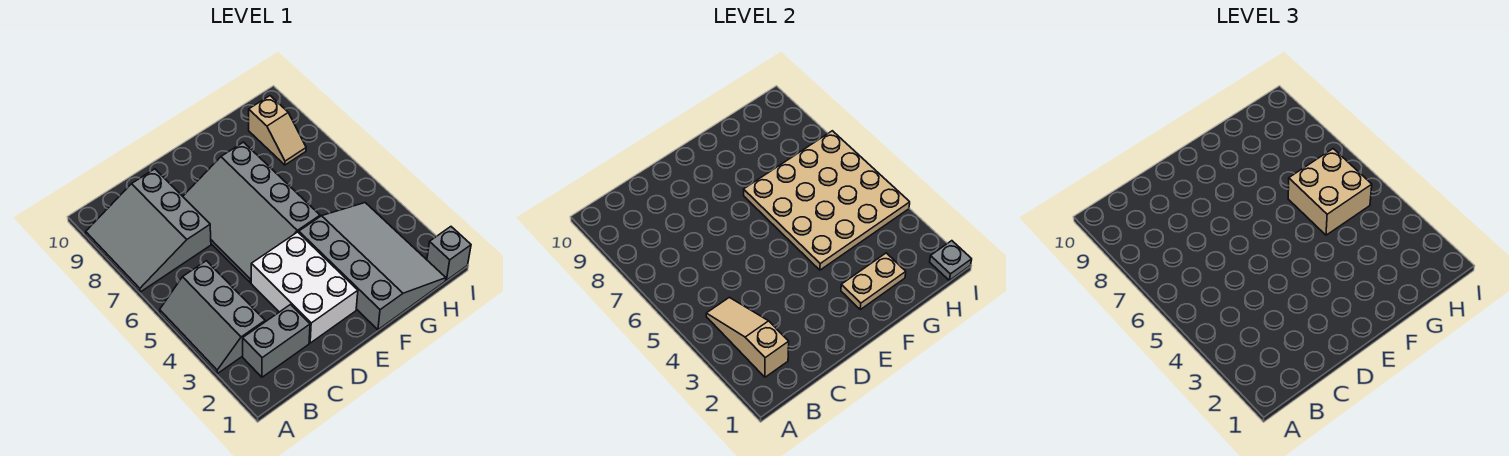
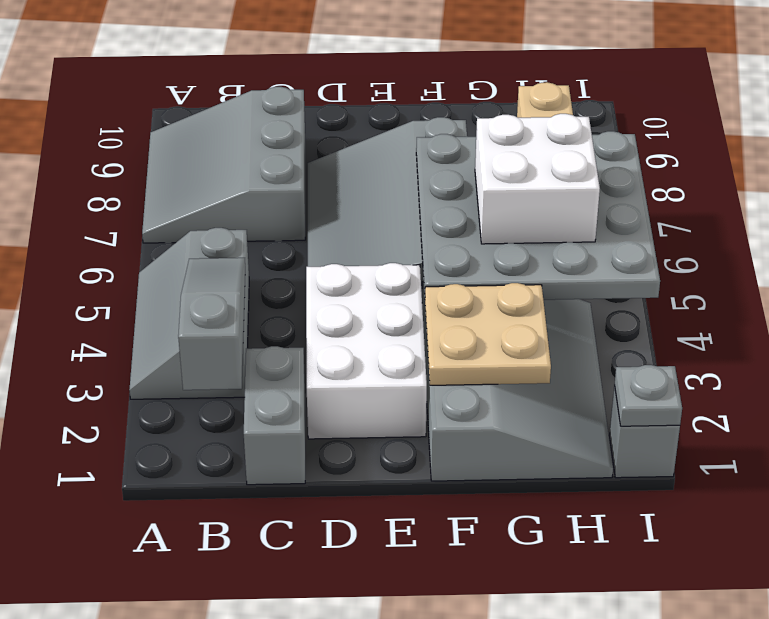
grey brick B2:C2 level 1 -> grey brick C1:C2 level 1
tan slope B2:B4 level 2 top 2 -> grey slope B2:B4 level 2 top 2
tan plate F2:G2 level 2 -> tan plate F2:G3 level 2
tan plate F4:I7 level 2 -> grey plate F4:I7 level 2
tan brick G5:H6 level 3 -> white brick G5:H6 level 3

